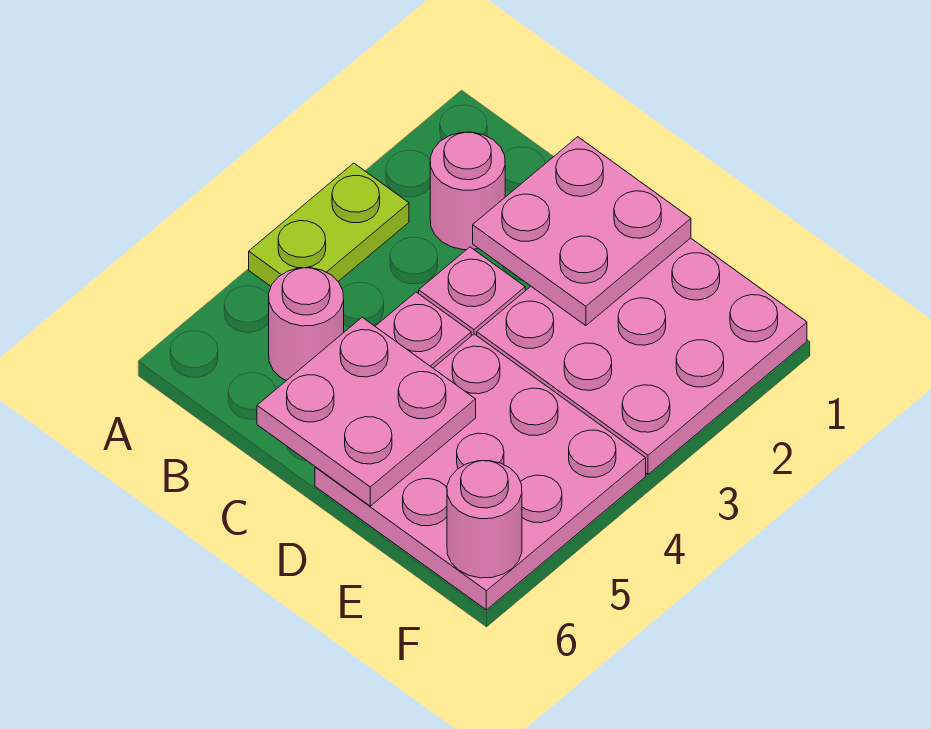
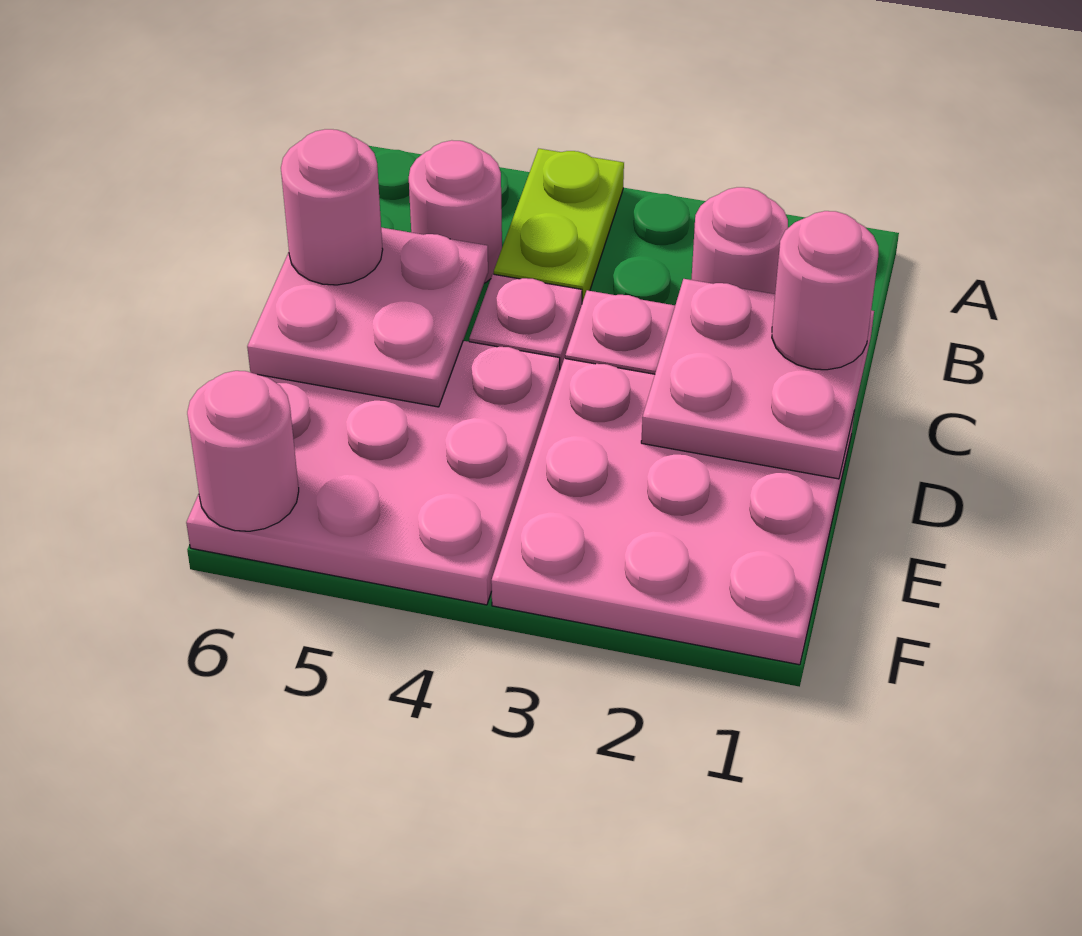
lime plate A3:A4 level 1 -> lime plate A4:B4 level 1
none -> pink round brick C1 level 3
none -> pink round brick C6 level 3

